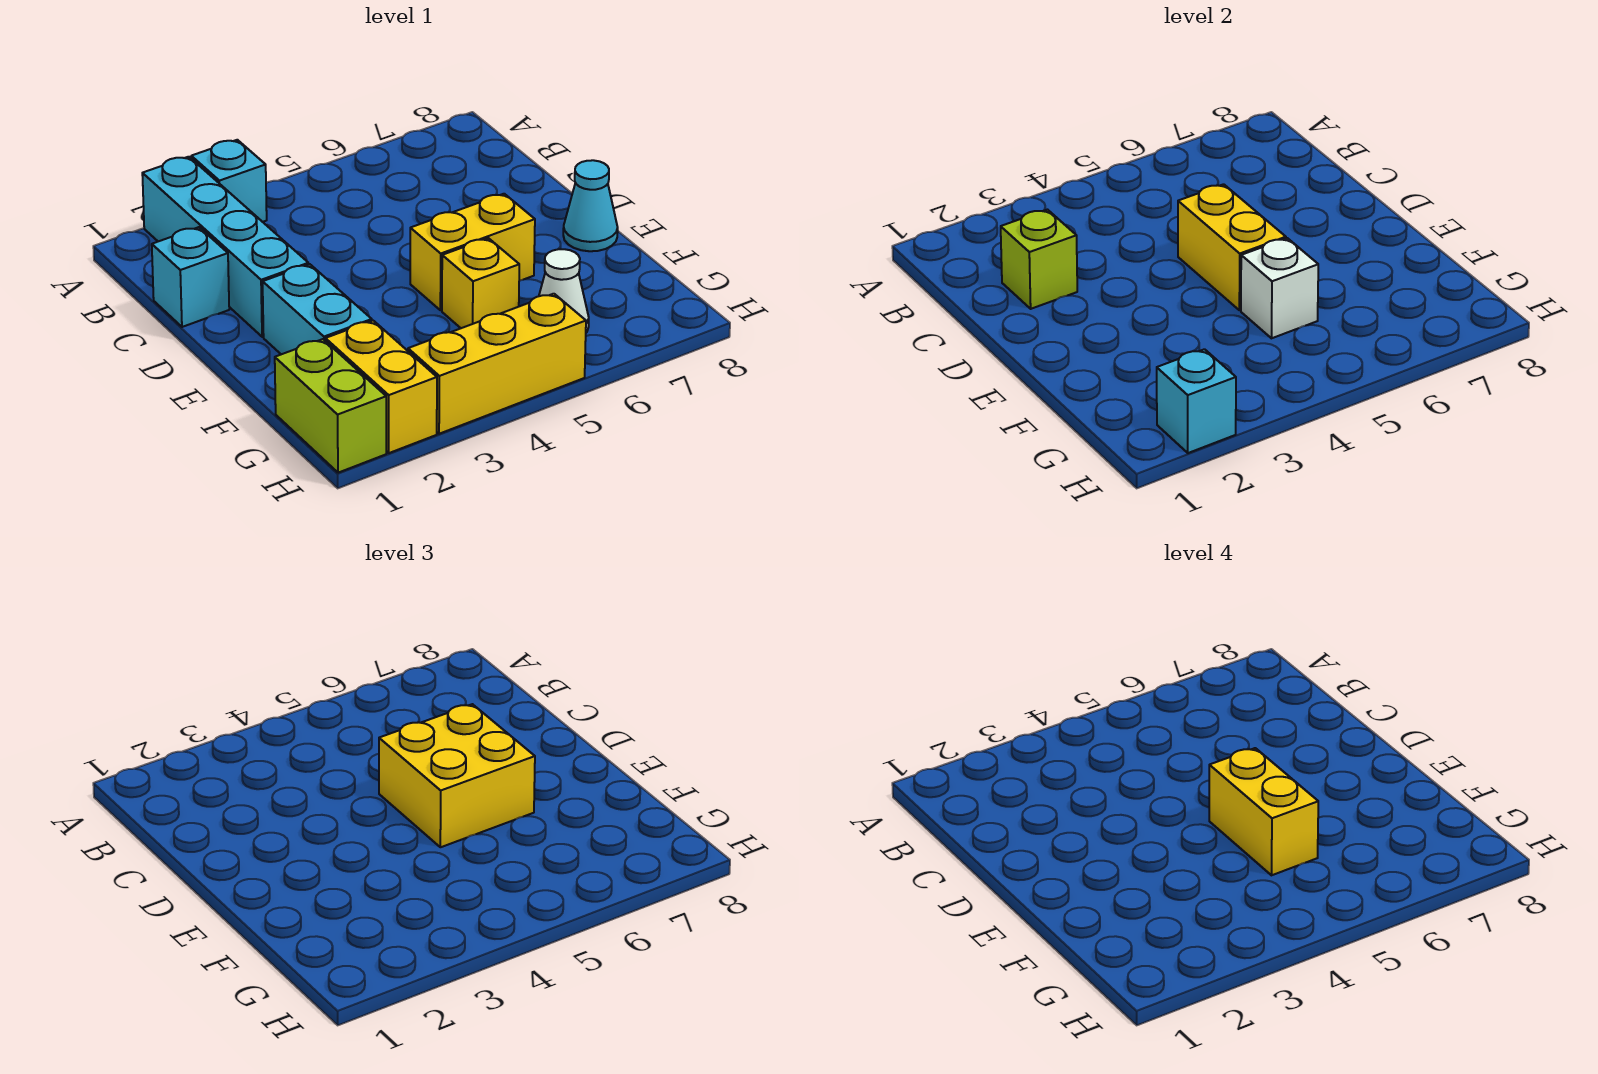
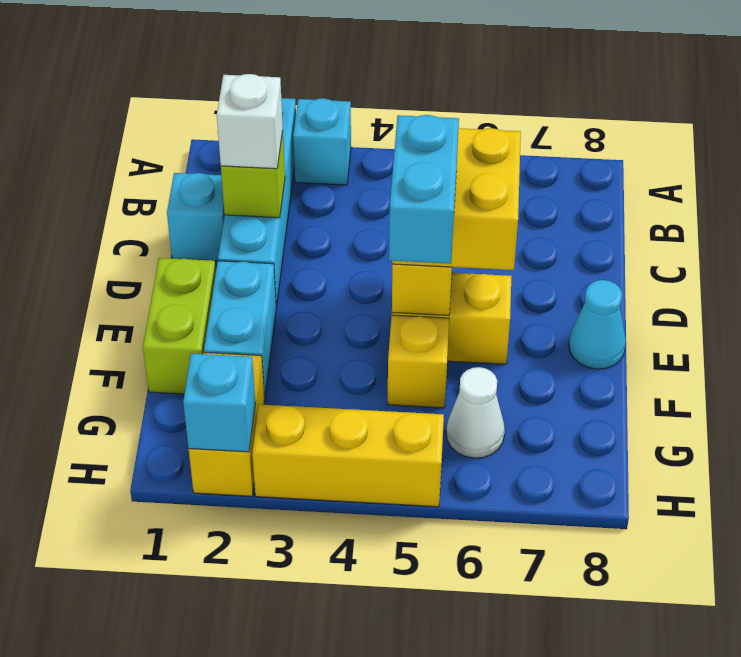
yellow brick E5:F5 level 4 -> cyan brick E5:F5 level 4
white brick F5 level 2 -> white brick C2 level 3
lime brick G1:H1 level 1 -> lime brick E1:F1 level 1

